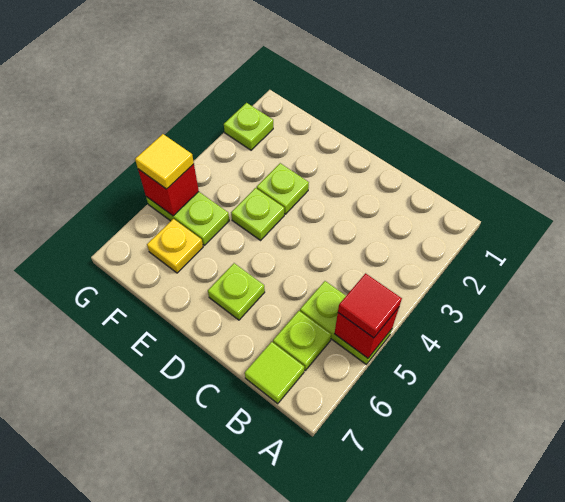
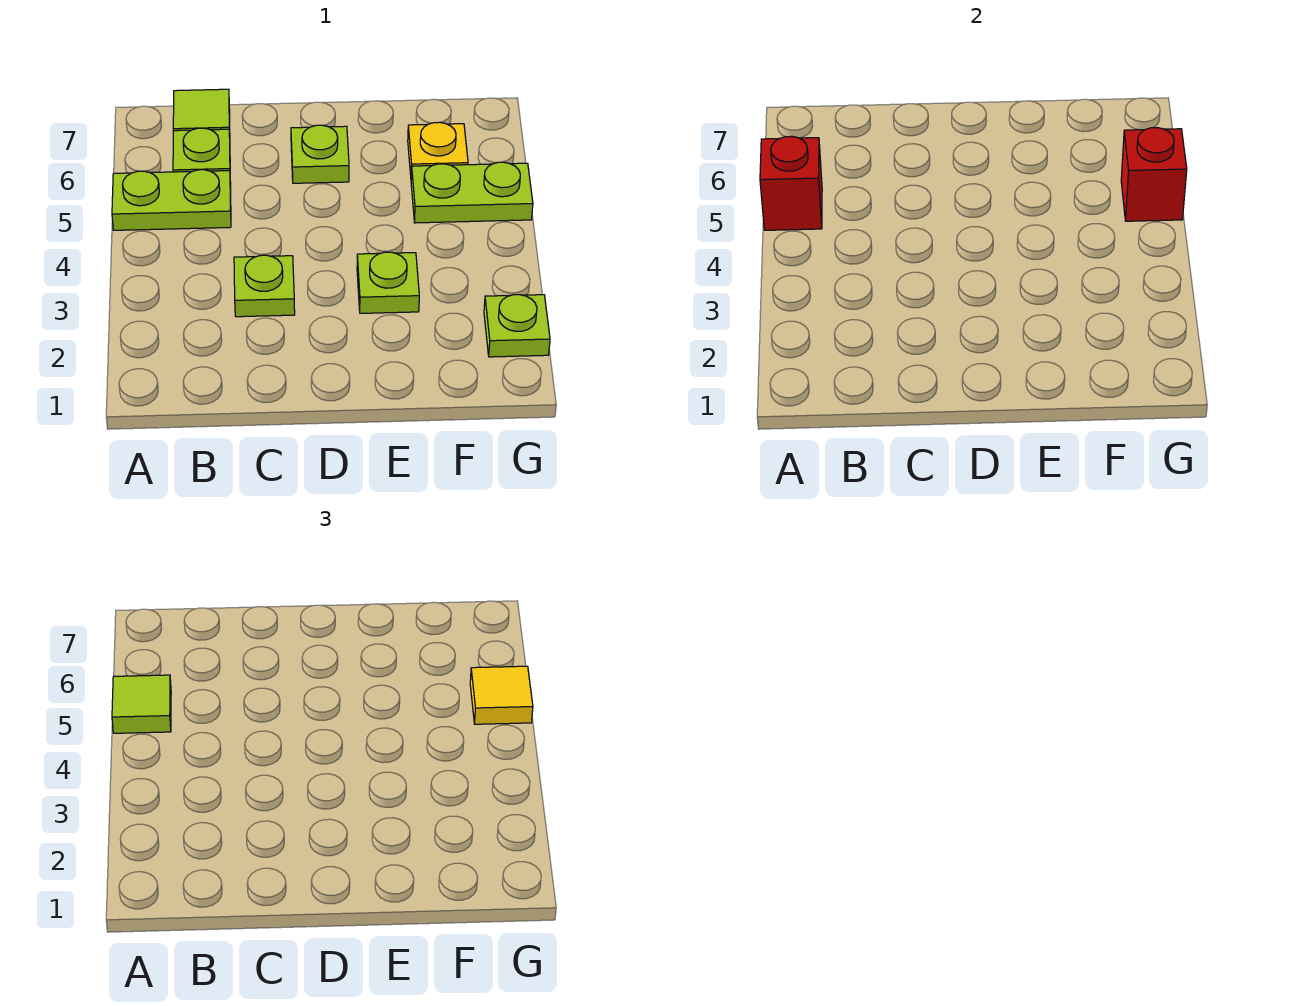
red tile A5 level 3 -> lime tile A5 level 3
lime plate E4 level 1 -> lime plate C3 level 1

